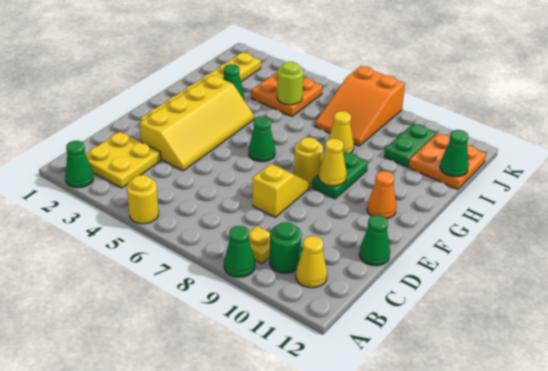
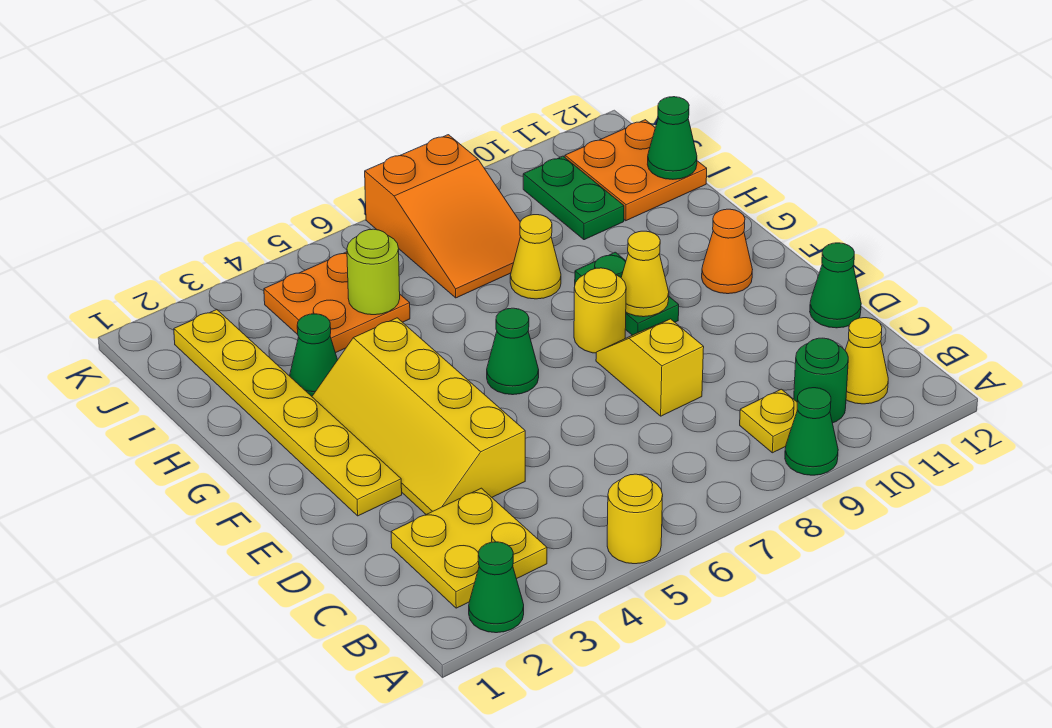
yellow slope D3:G4 level 1 top 3 -> yellow slope D3:G4 level 1 top 4

